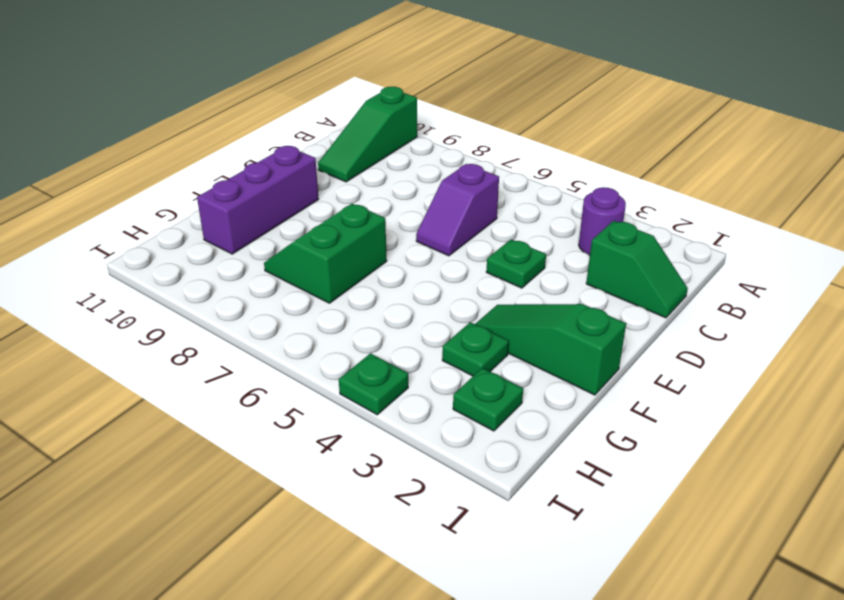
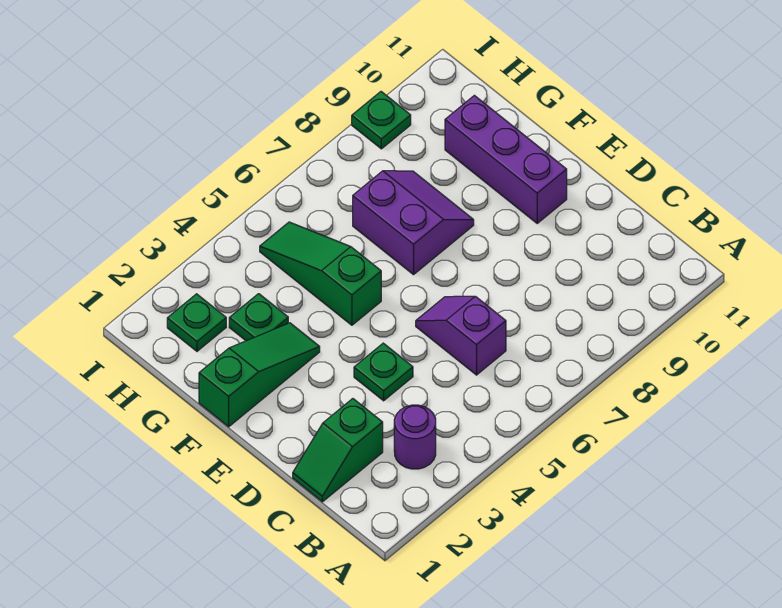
green slope A10:C10 level 1 top A -> green slope F5:H5 level 1 top F
green slope F7:G8 level 1 top 7 -> purple slope F7:G8 level 1 top 7
green plate I4 level 1 -> green plate I9 level 1

